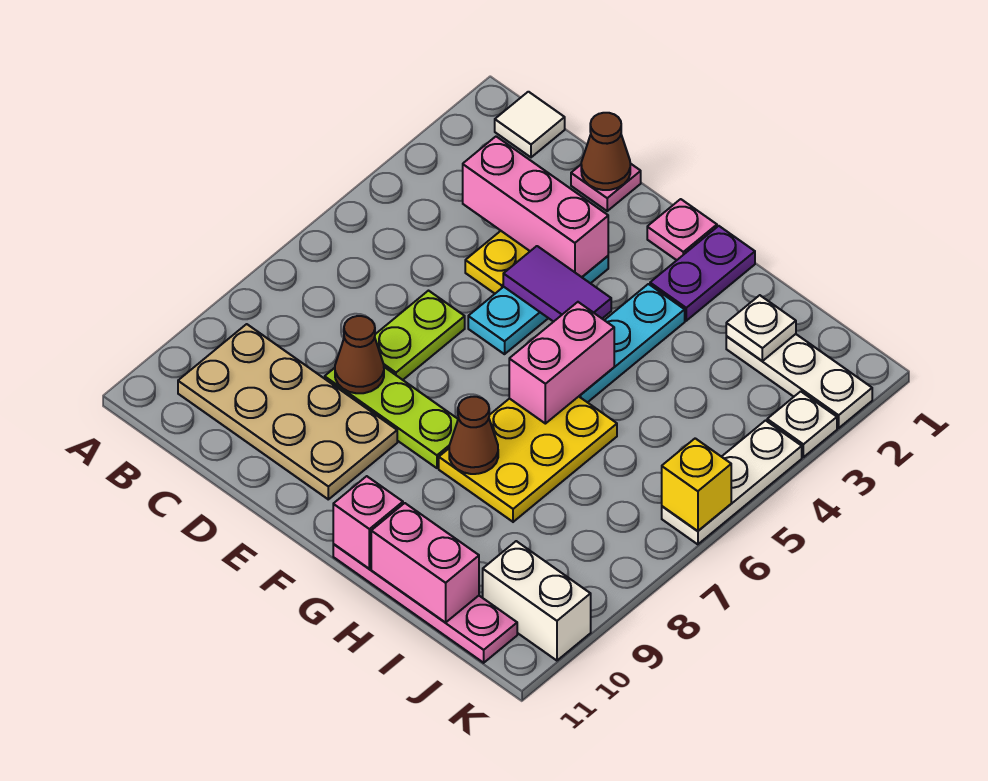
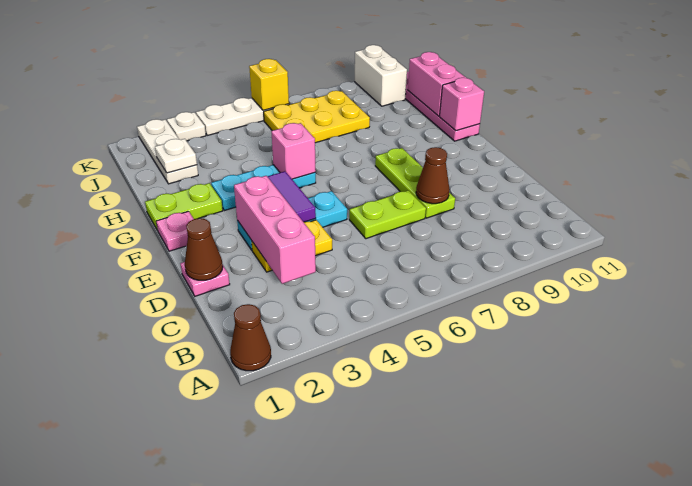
white tile B1 level 1 -> none
tan plate B9:E10 level 1 -> none
purple plate G1:G2 level 1 -> lime plate G1:G2 level 1
pink brick G5:G6 level 2 -> pink brick G5 level 2
yellow plate G6:H8 level 1 -> yellow plate I6:J8 level 1
brown cone G8 level 2 -> brown cone A1 level 1

